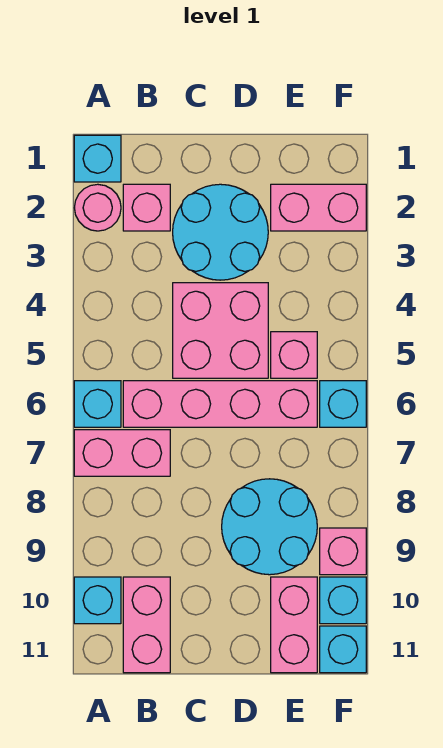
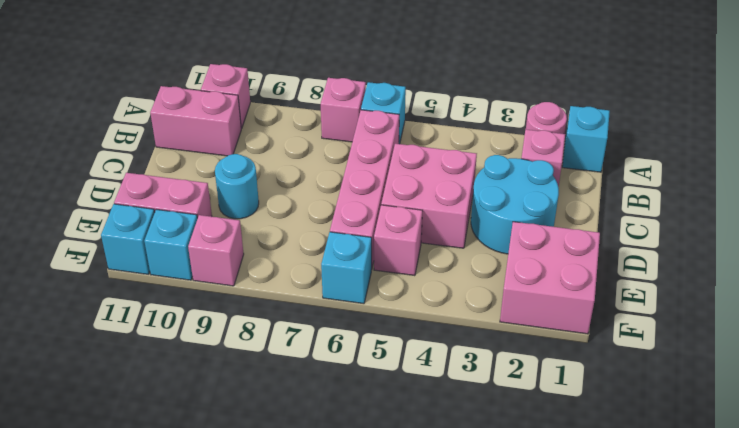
pink brick A7:B7 level 1 -> pink brick A7 level 1
cyan brick A10 level 1 -> pink brick A10 level 1
cyan round brick D8:E9 level 1 -> cyan round brick D9 level 1
pink brick E2:F2 level 1 -> pink brick E1:F2 level 1

